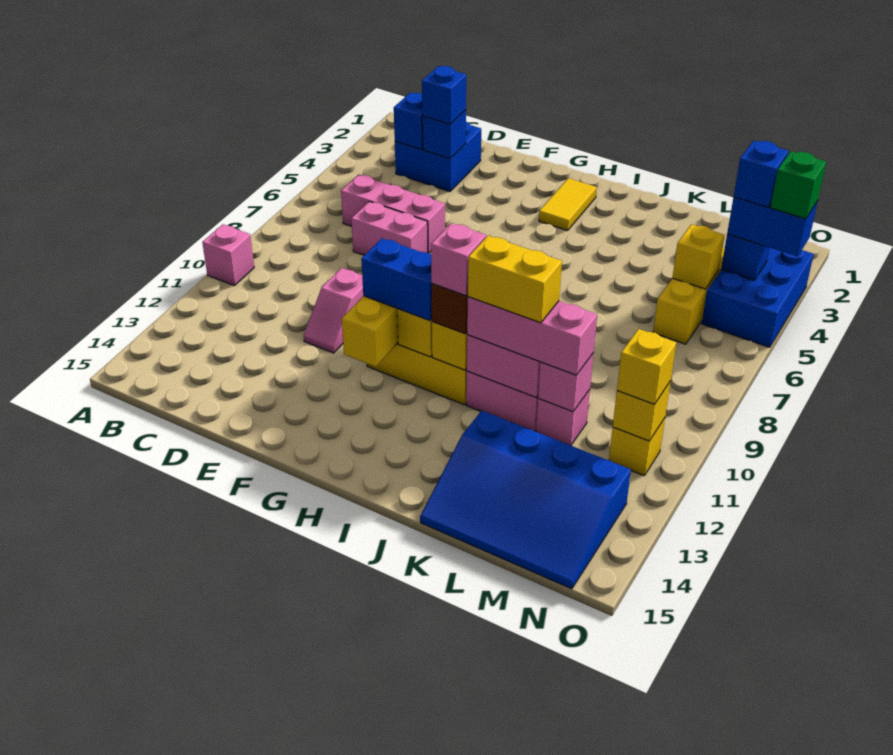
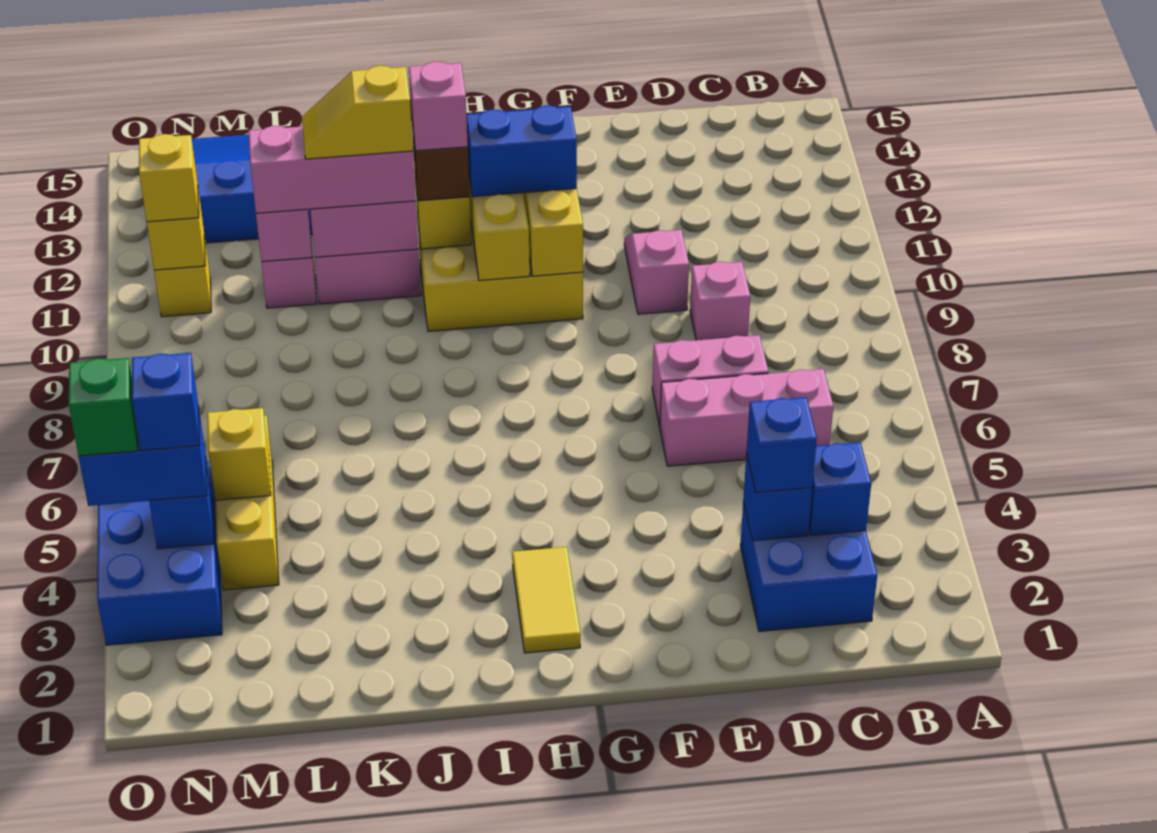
pink brick A10 level 1 -> pink brick D9 level 1
yellow brick J11:K11 level 4 -> yellow slope J11:K11 level 4 top J

